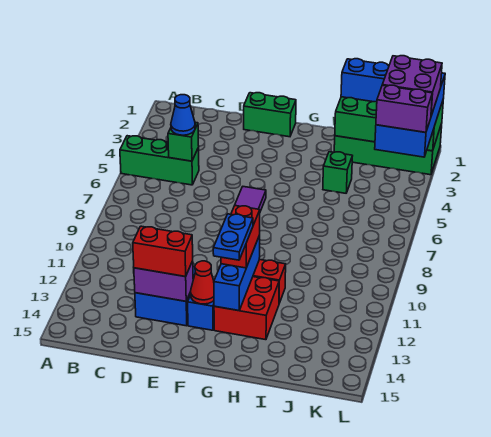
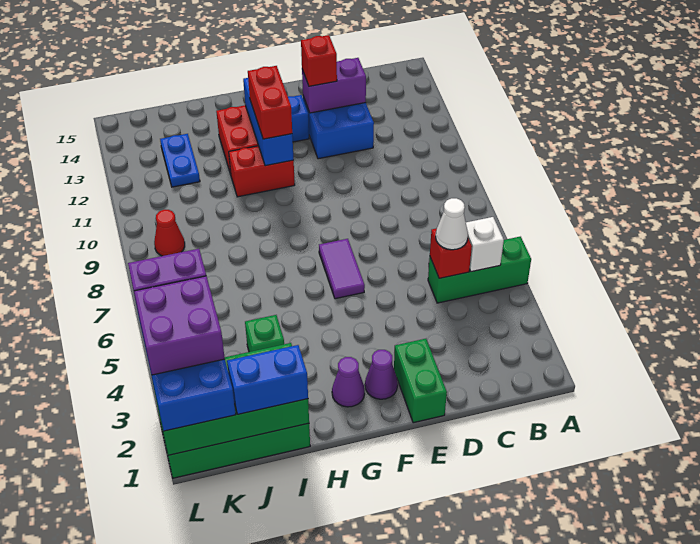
none -> white brick B5 level 2
green brick C5 level 2 -> red brick C5 level 2
blue cone C5 level 3 -> white cone C5 level 3
red brick D13:E13 level 3 -> red brick E13 level 3
green brick E1:F1 level 1 -> green brick E1:E2 level 1
none -> purple cone F2 level 1
red cone F13 level 2 -> red cone K9 level 1
none -> purple cone G2 level 1
blue plate G12:G13 level 4 -> blue plate J12:J13 level 1

